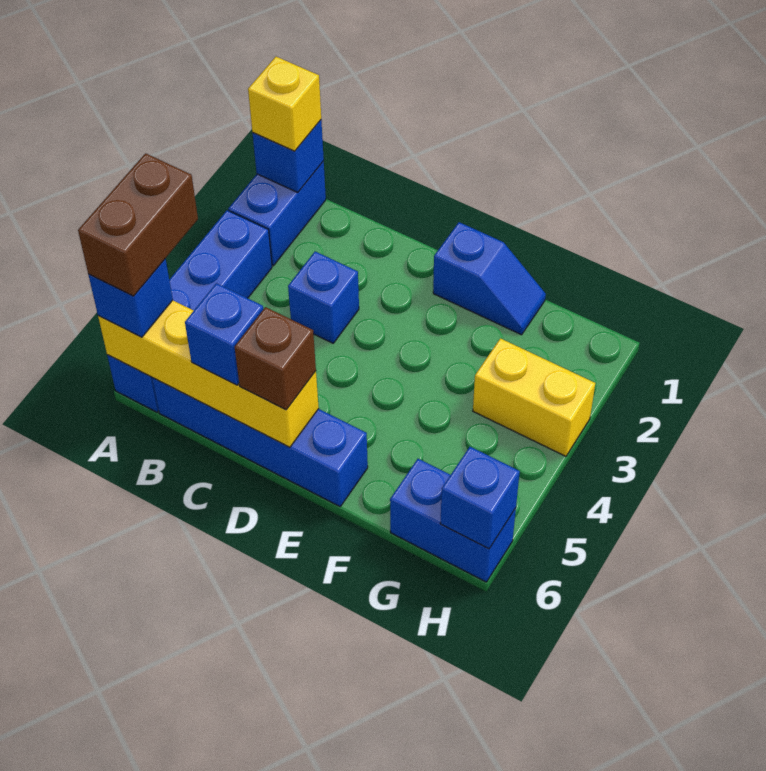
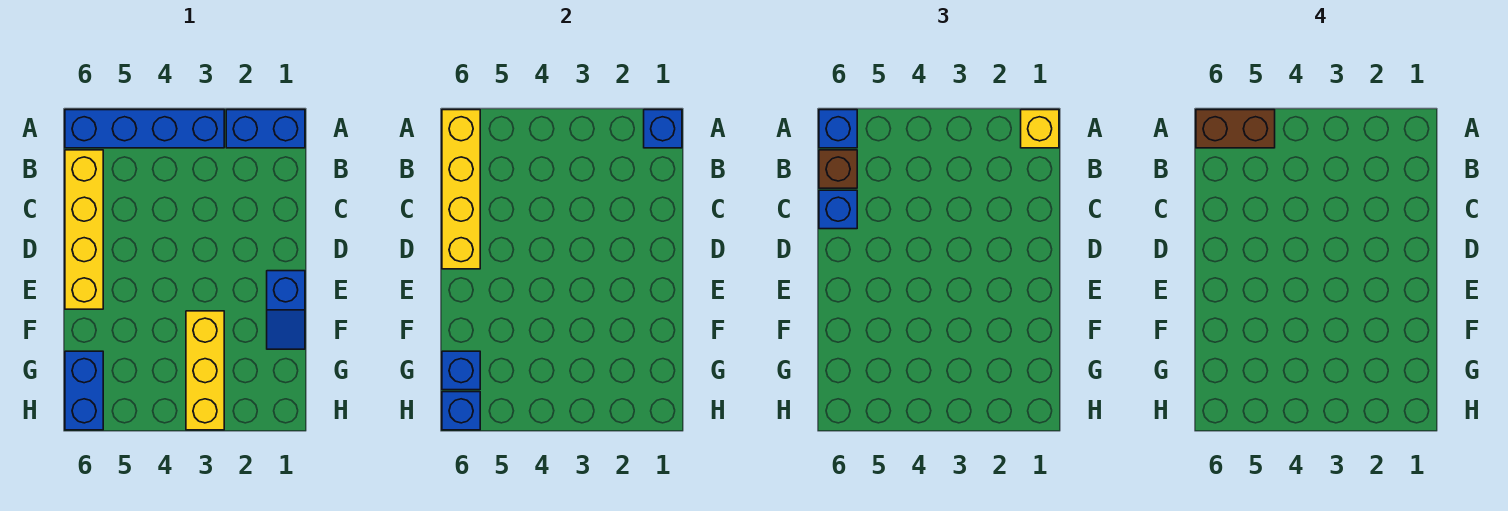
blue brick B6:E6 level 1 -> yellow brick B6:E6 level 1
blue brick C3 level 1 -> blue brick G6 level 2
brown brick D6 level 3 -> brown brick B6 level 3
yellow brick G3:H3 level 1 -> yellow brick F3:H3 level 1

